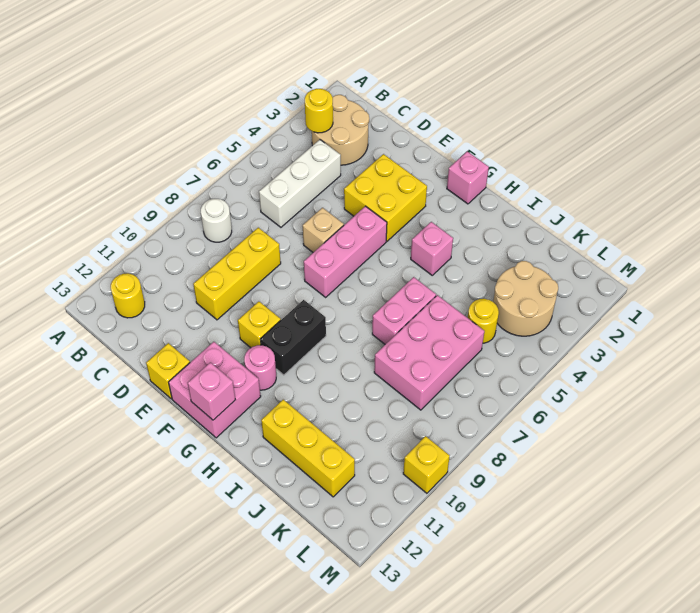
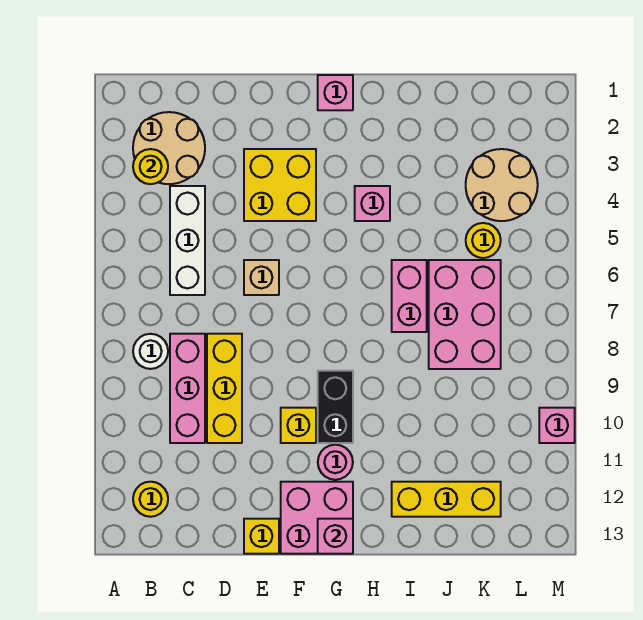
pink brick F5:F7 level 1 -> pink brick C8:C10 level 1
yellow brick M10 level 1 -> pink brick M10 level 1

